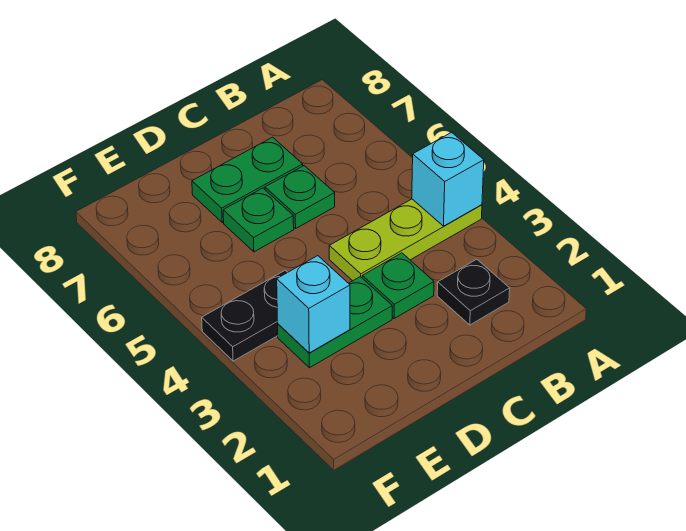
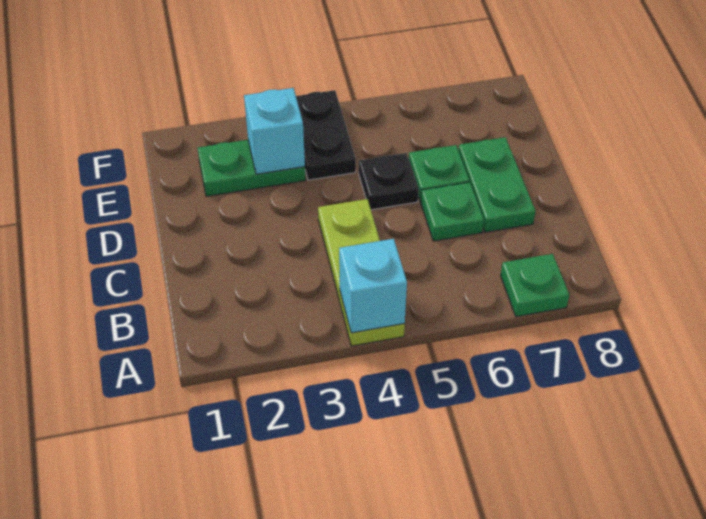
black plate B2 level 1 -> black plate D5 level 1
green plate C3 level 1 -> green plate A7 level 1
green plate D3:E3 level 1 -> green plate E2:E3 level 1

